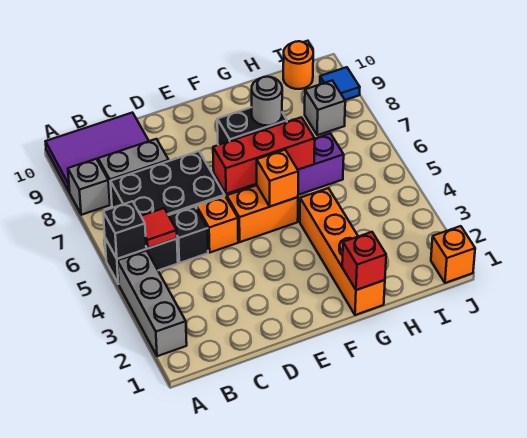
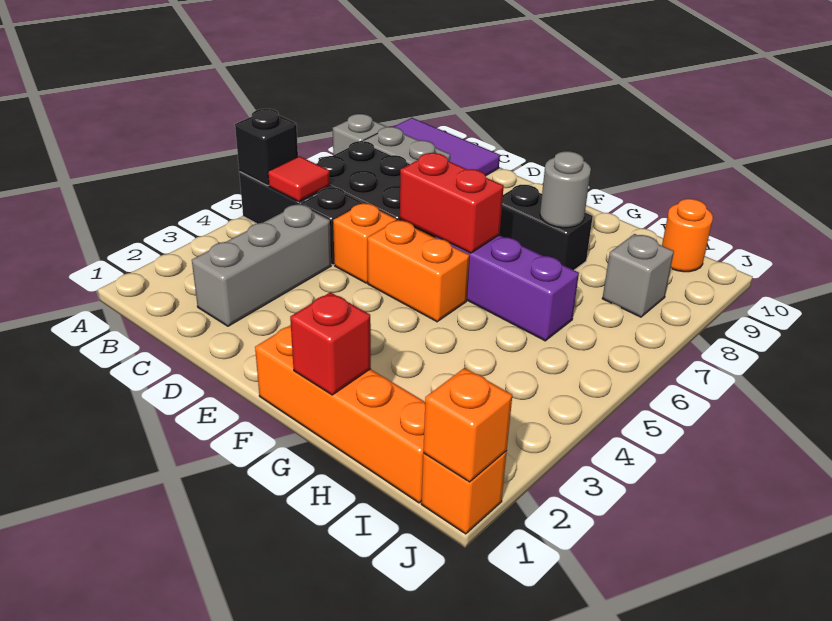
grey brick A2:A4 level 1 -> grey brick C2:C4 level 1
red brick E6:G6 level 2 -> red brick E6:F6 level 2
orange brick F5 level 2 -> orange brick J1 level 2
orange brick G1:G4 level 1 -> orange brick F1:I1 level 1
blue tile J9 level 1 -> none

